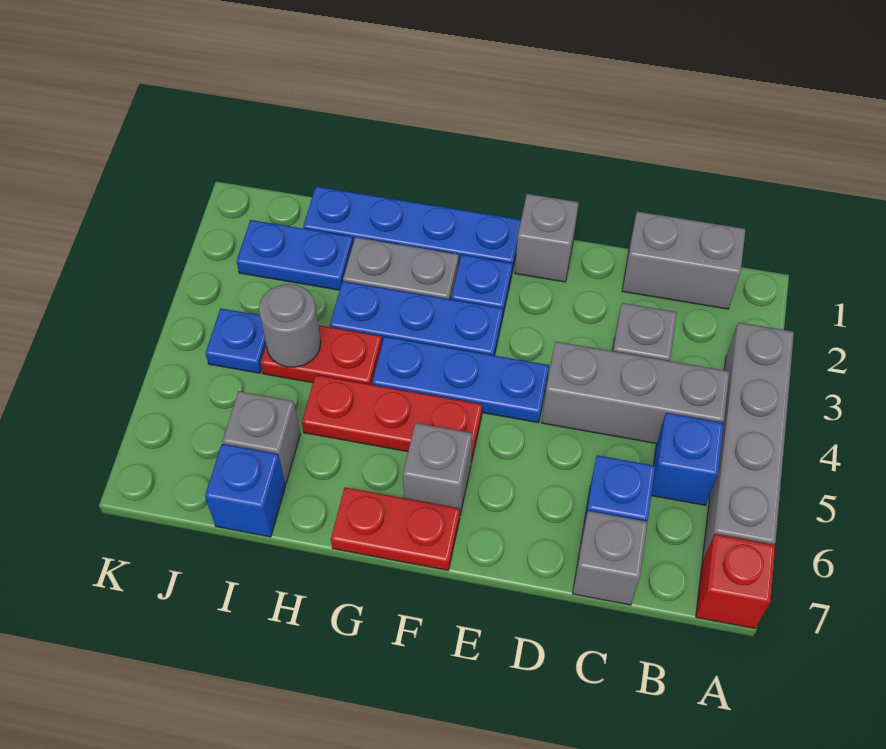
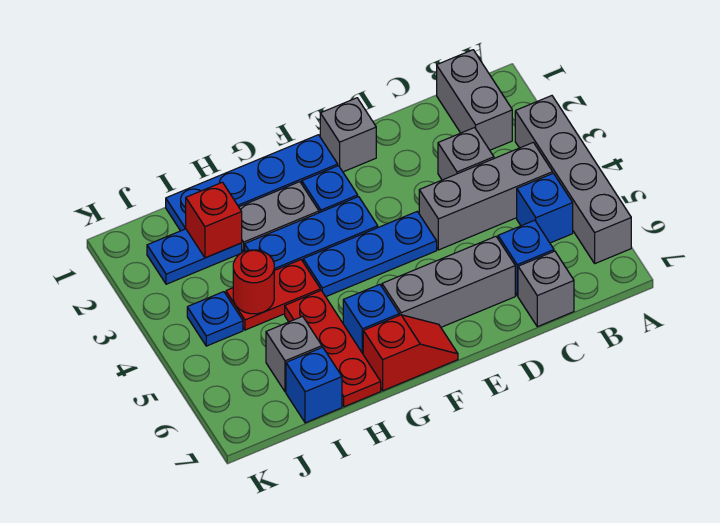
red brick A7 level 1 -> red brick I2 level 2
grey brick B1:C1 level 1 -> grey brick B1:B2 level 1
red plate F5:H5 level 1 -> red plate H5:H7 level 1
grey brick F6 level 1 -> grey brick D6:F6 level 1
red plate F7:G7 level 1 -> red slope F7:G7 level 1 top G
none -> blue brick G6 level 1
grey round brick I4 level 2 -> red round brick I4 level 2

